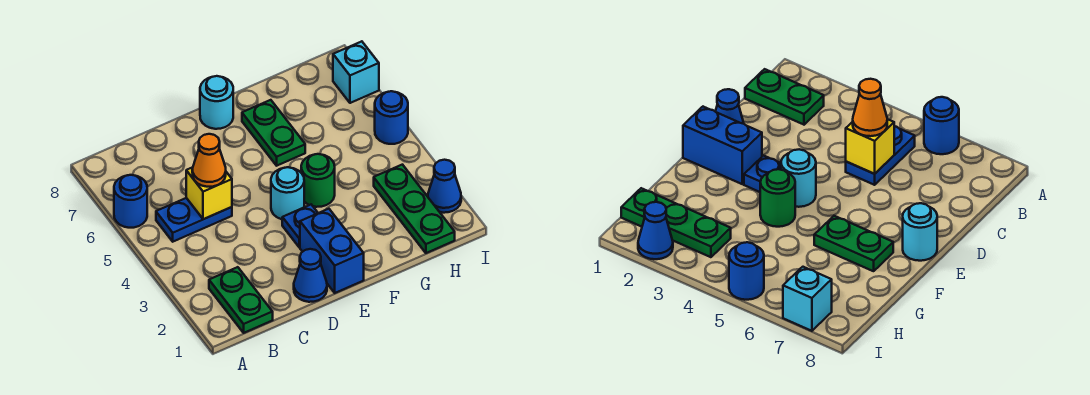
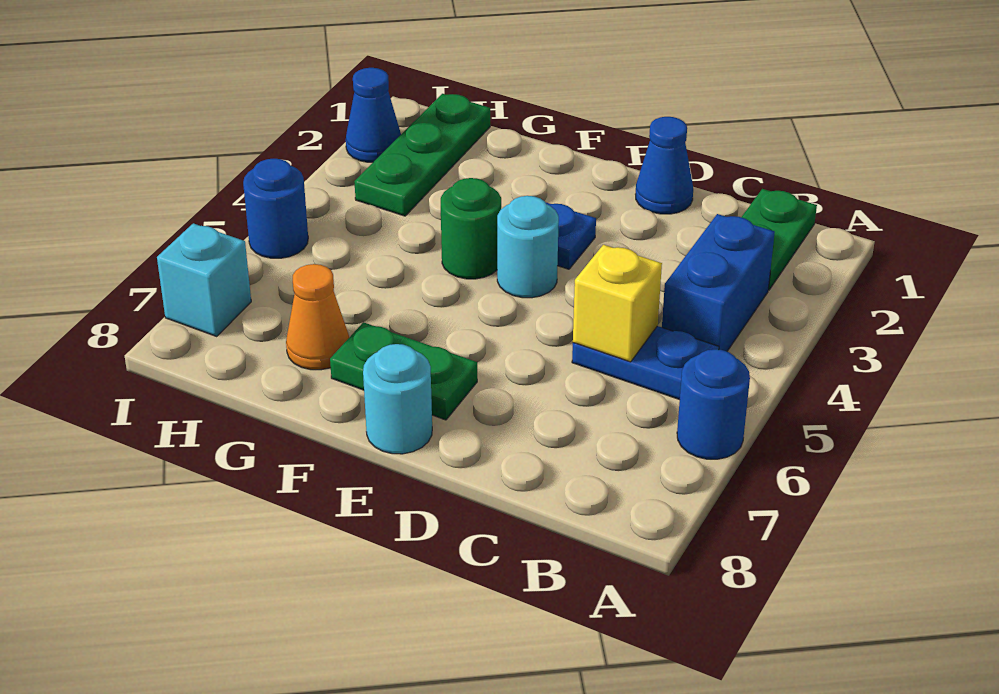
orange cone C5 level 3 -> orange cone G7 level 1
blue brick E1:E2 level 1 -> blue brick B3:B4 level 1
green plate F6:F7 level 1 -> green plate E7:F7 level 1

